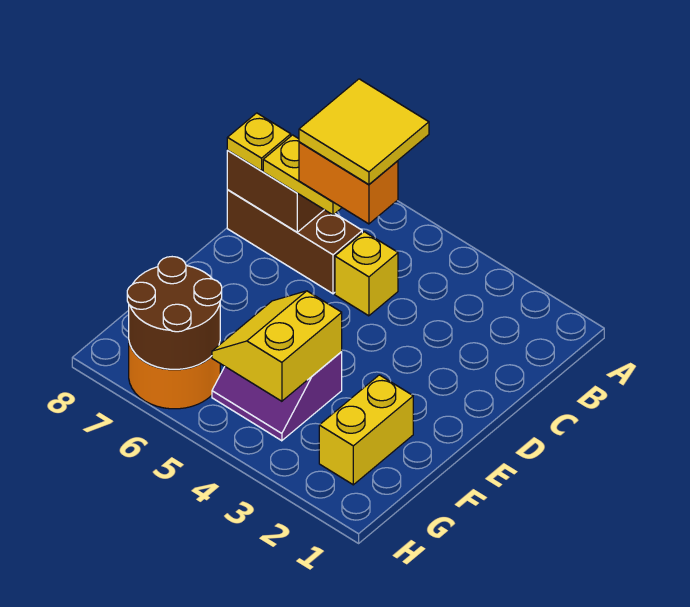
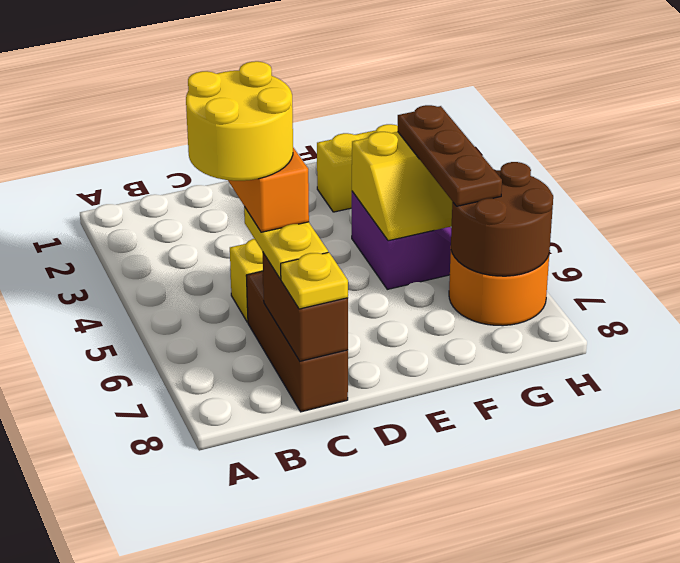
yellow tile B5:C6 level 5 -> yellow round brick B5:C6 level 5
none -> brown plate G4:G6 level 3

